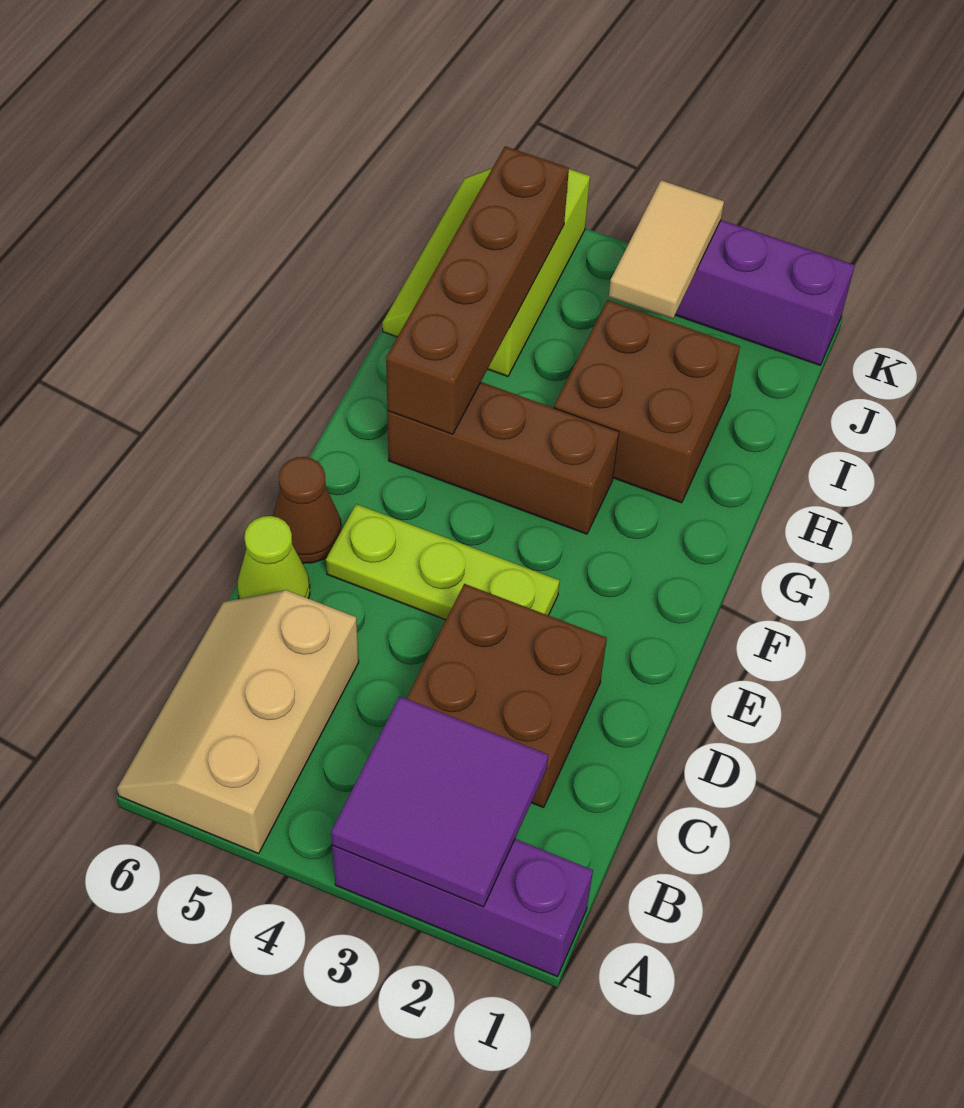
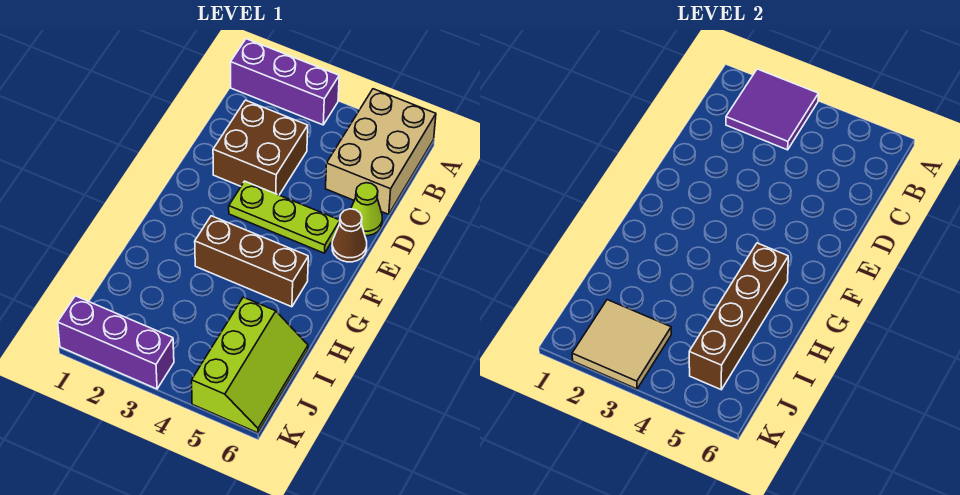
tan slope A5:C6 level 1 top 5 -> tan brick A5:C6 level 1
brown brick H2:I3 level 1 -> none
tan tile J3:K3 level 2 -> tan tile J2:K3 level 2

